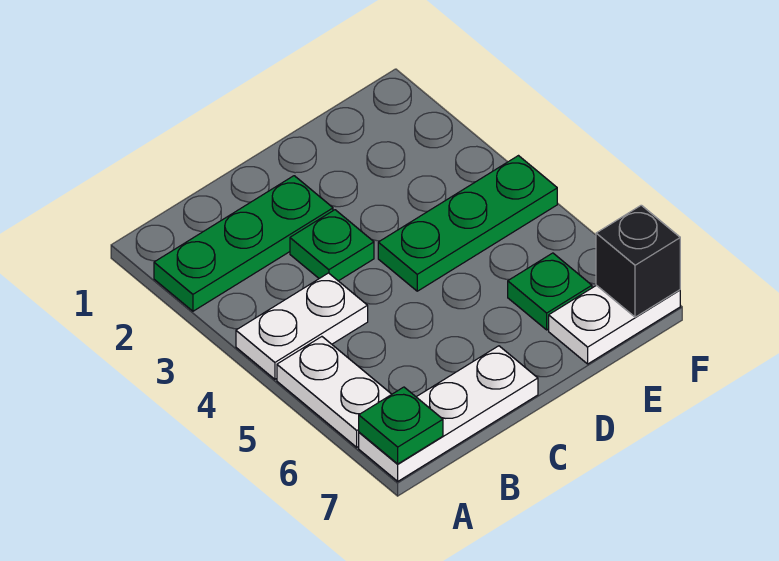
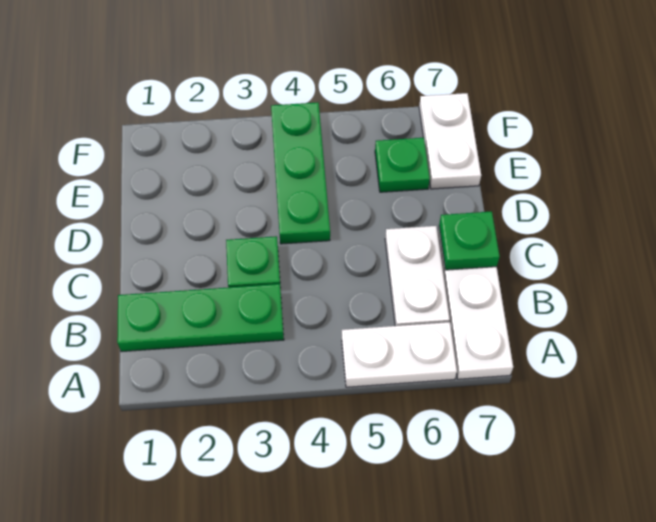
green plate A2:C2 level 1 -> green plate B1:B3 level 1
white plate A4:B4 level 1 -> white plate B6:C6 level 1
green plate A7 level 2 -> green plate C7 level 2
black brick F7 level 2 -> none

